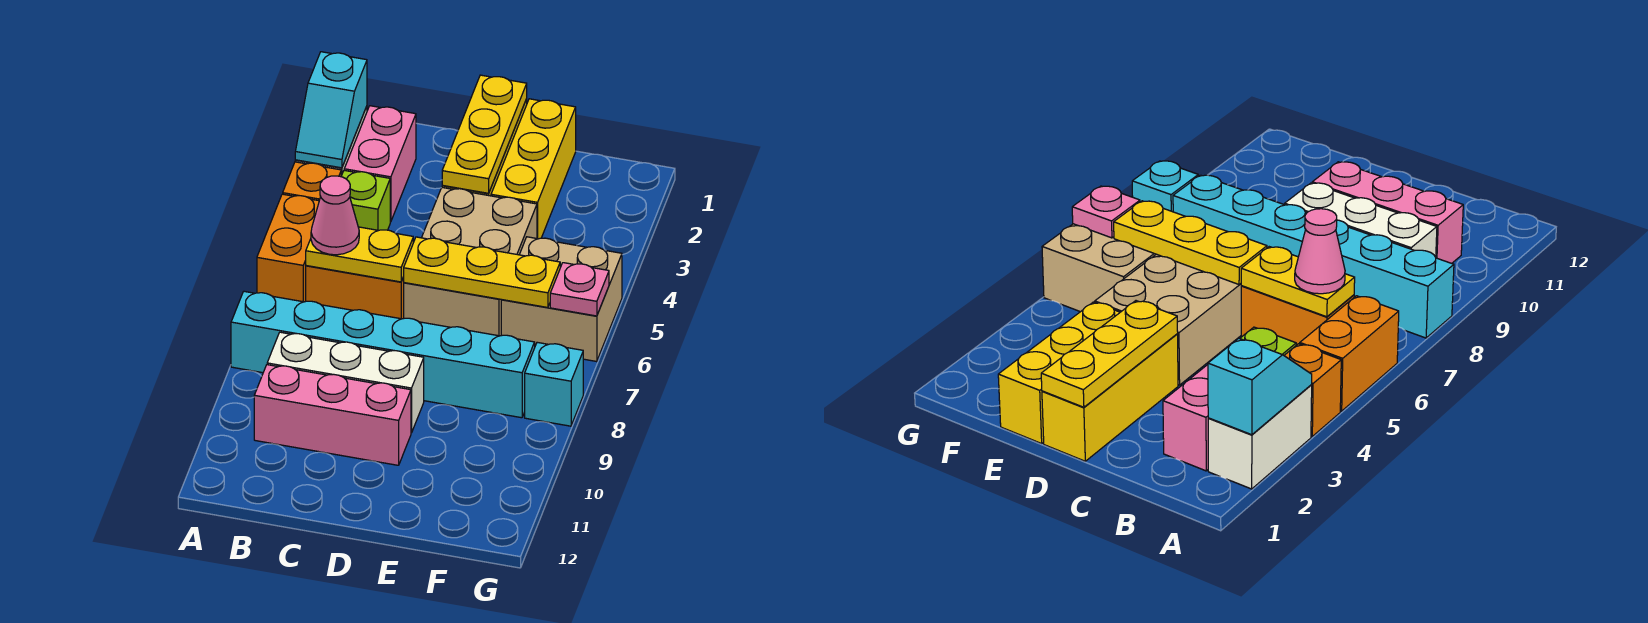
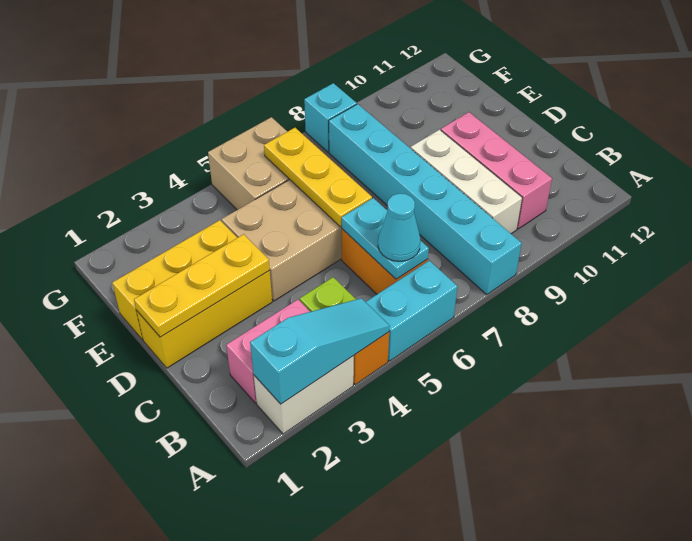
cyan slope A2:A3 level 2 top 2 -> cyan slope A2:A4 level 2 top 2
orange brick A5:A6 level 1 -> cyan brick A5:A6 level 1
yellow plate B6:C6 level 2 -> cyan plate B6:C6 level 2
pink cone B6 level 3 -> cyan cone B6 level 3
pink plate G6 level 2 -> none

